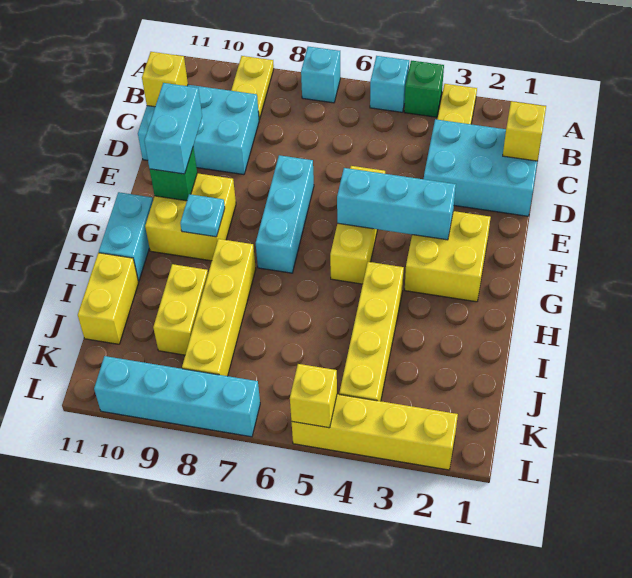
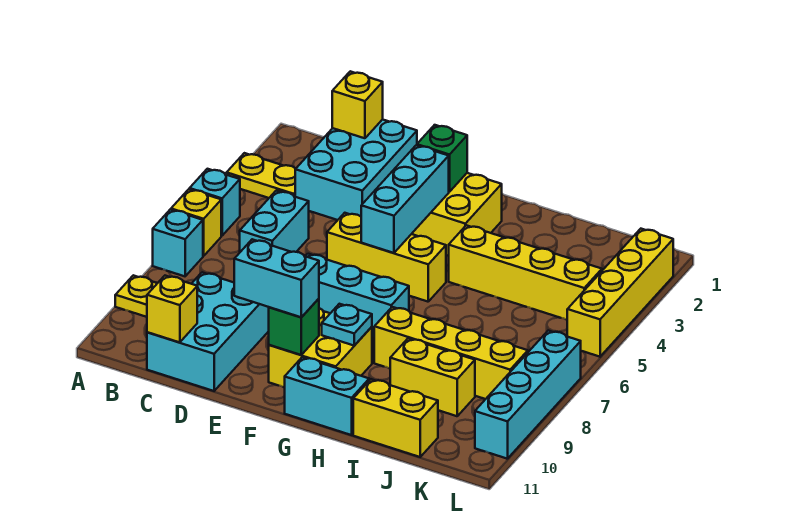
green brick A4 level 1 -> green brick F2 level 2
none -> cyan brick C5:C6 level 1
yellow brick L5 level 2 -> yellow brick A6 level 1

